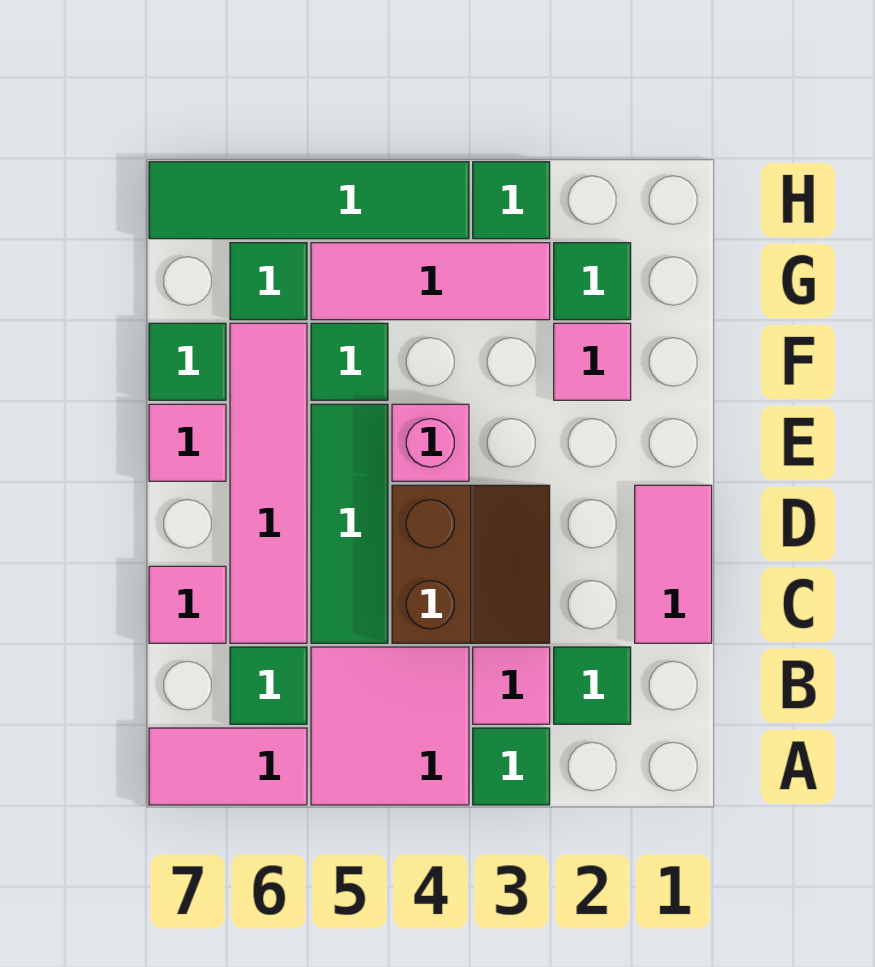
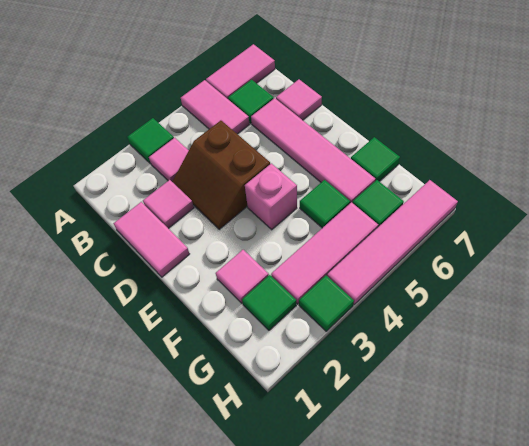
pink tile A4:B5 level 1 -> pink tile A5:B5 level 1
green tile B2 level 1 -> none
green tile C5:E5 level 1 -> none
pink tile E7 level 1 -> pink tile C2 level 1
green tile H4:H7 level 1 -> pink tile H4:H7 level 1

